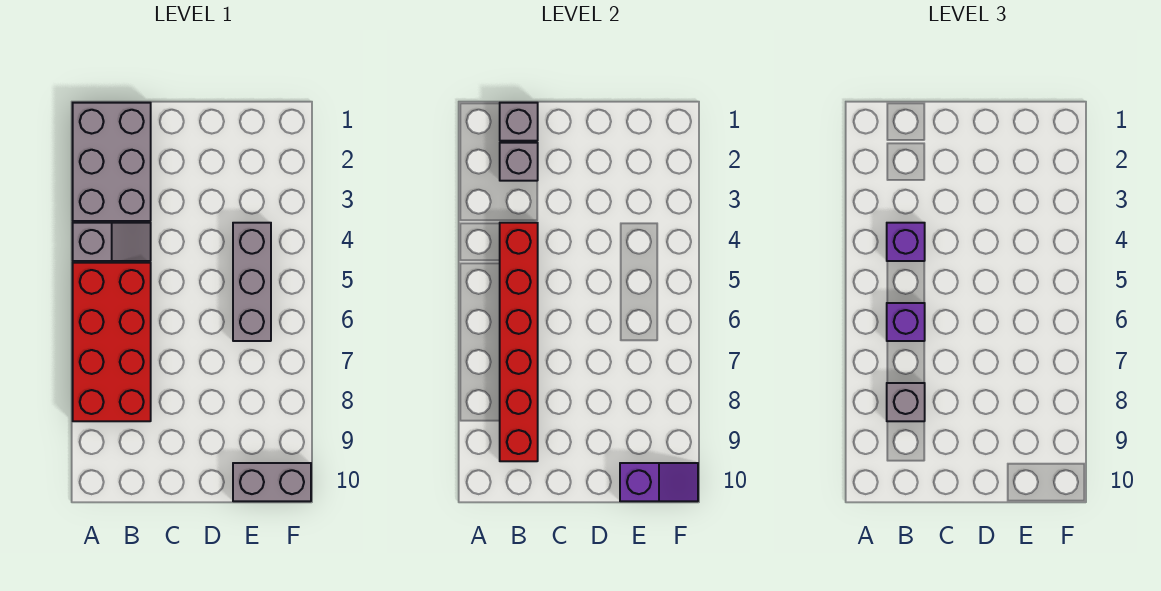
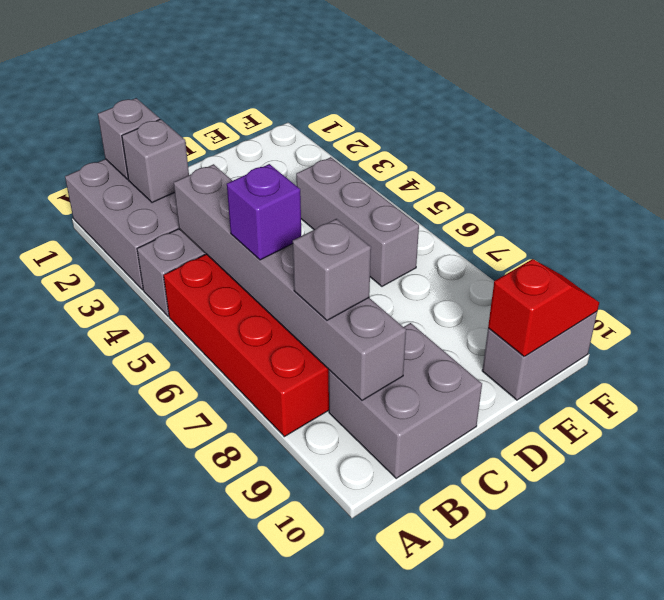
red brick B4:B9 level 2 -> grey brick B4:B9 level 2
purple brick B4 level 3 -> none
none -> grey brick B9:C10 level 1
purple slope E10:F10 level 2 top E -> red slope E10:F10 level 2 top E

